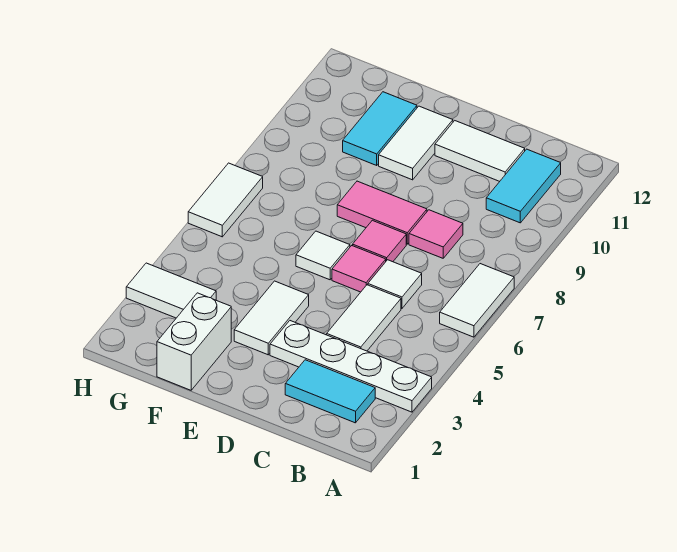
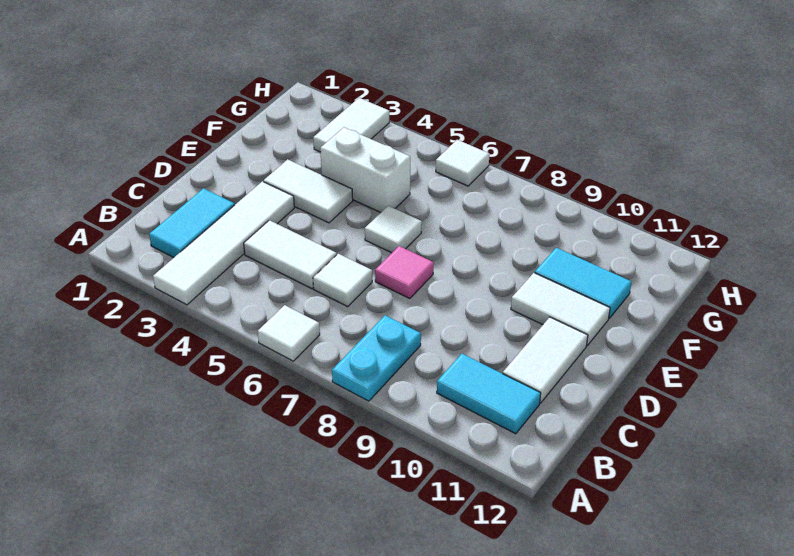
white plate A3:D3 level 1 -> white tile A3:D3 level 1
white tile A6:A7 level 1 -> white tile A6 level 1
none -> cyan plate A8:B8 level 1
pink tile C8 level 1 -> none
pink tile D6 level 1 -> none
pink tile D8:E8 level 1 -> none
white brick F1:F2 level 1 -> white brick F4:F5 level 1
white tile H6:H7 level 1 -> white tile H6 level 1

